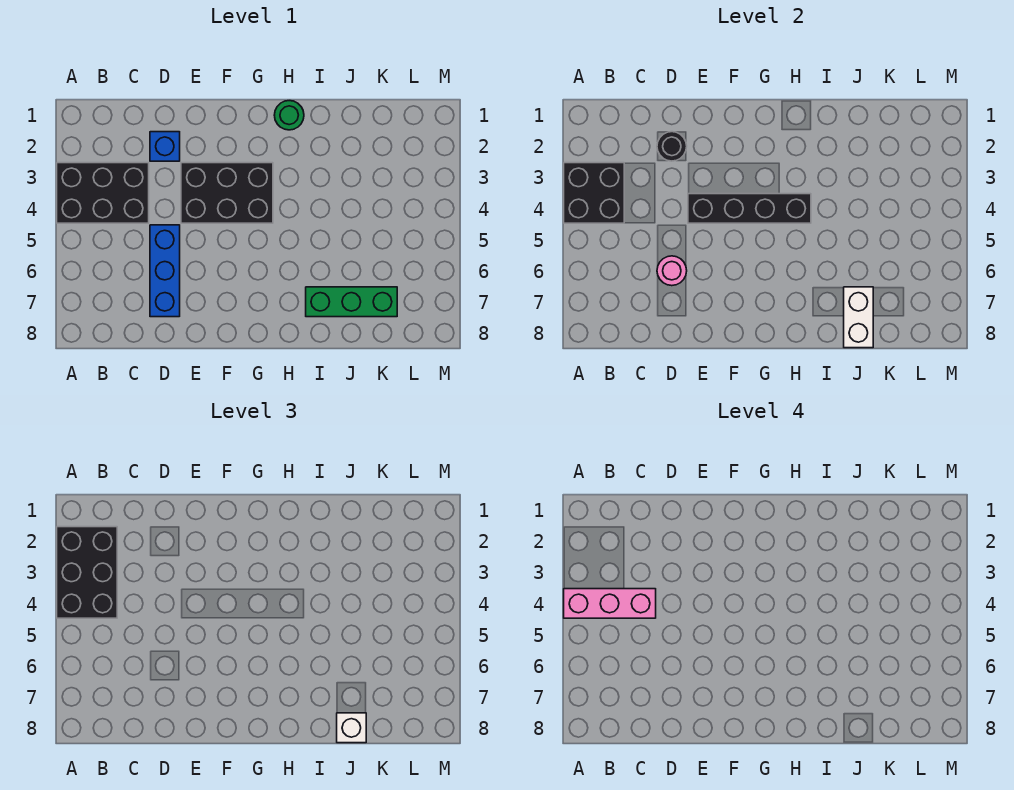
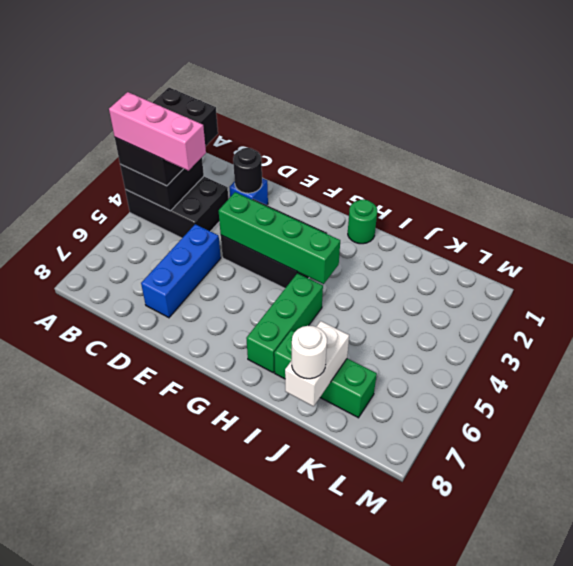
pink round brick D6 level 2 -> none
black brick E4:H4 level 2 -> green brick E4:H4 level 2
none -> green brick H5:H7 level 1
white brick J8 level 3 -> white round brick J8 level 3

